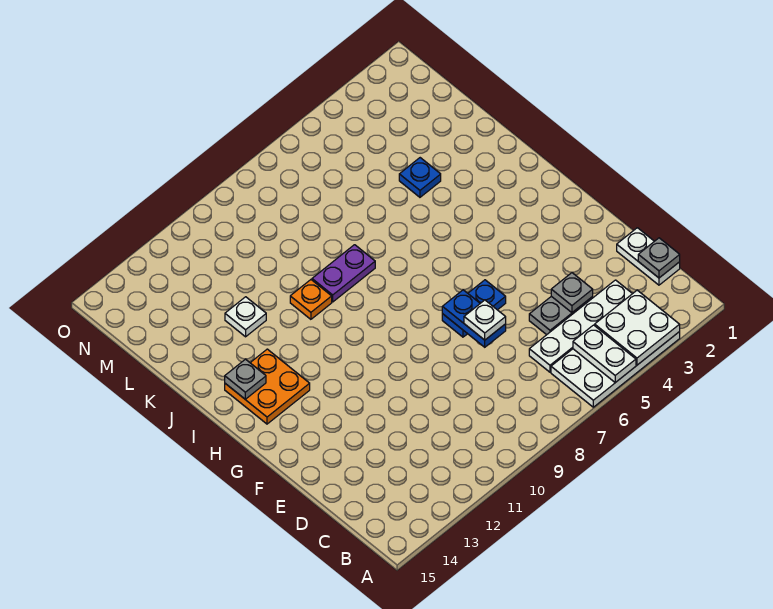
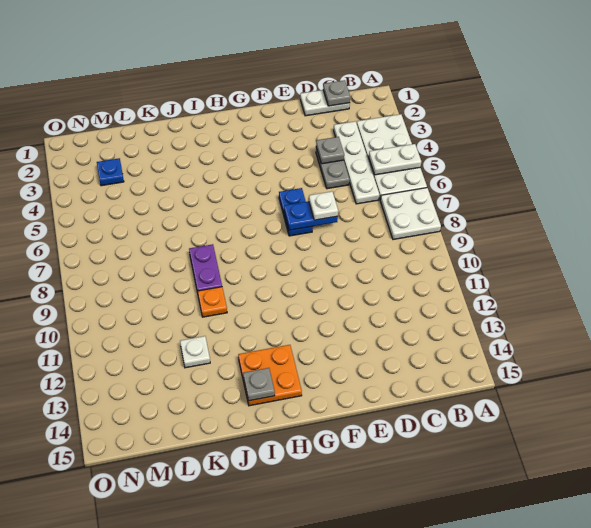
white plate A3:B4 level 2 -> white plate A7:B8 level 1
blue plate K4 level 1 -> blue plate M3 level 1

